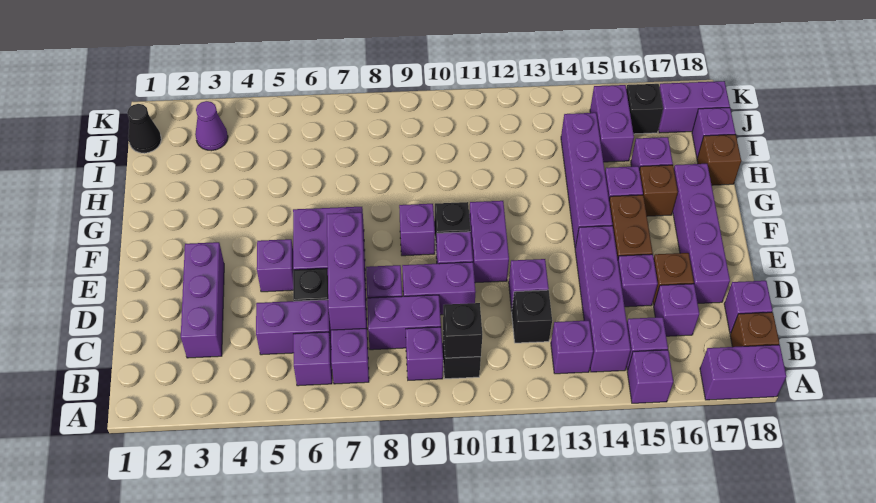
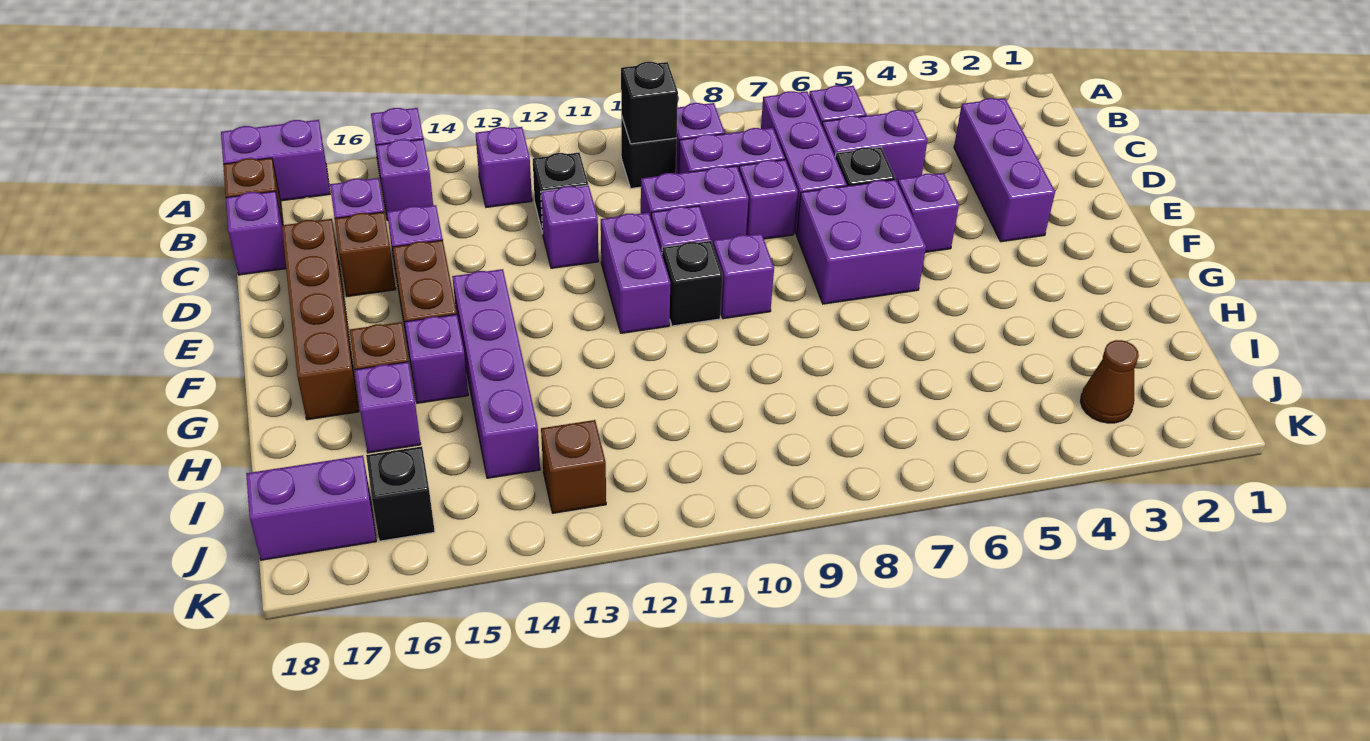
purple brick B14:E14 level 1 -> none
purple brick C7:E7 level 2 -> none
purple brick D17:G17 level 1 -> brown brick D17:G17 level 1
brown brick H18 level 1 -> brown brick J13 level 1
purple brick I15:J15 level 1 -> none
purple brick I18 level 1 -> none
black cone J1 level 1 -> none
purple cone J3 level 1 -> brown cone J3 level 1

